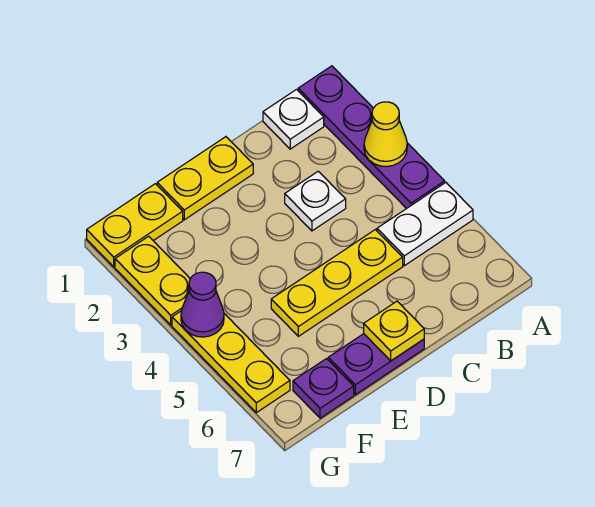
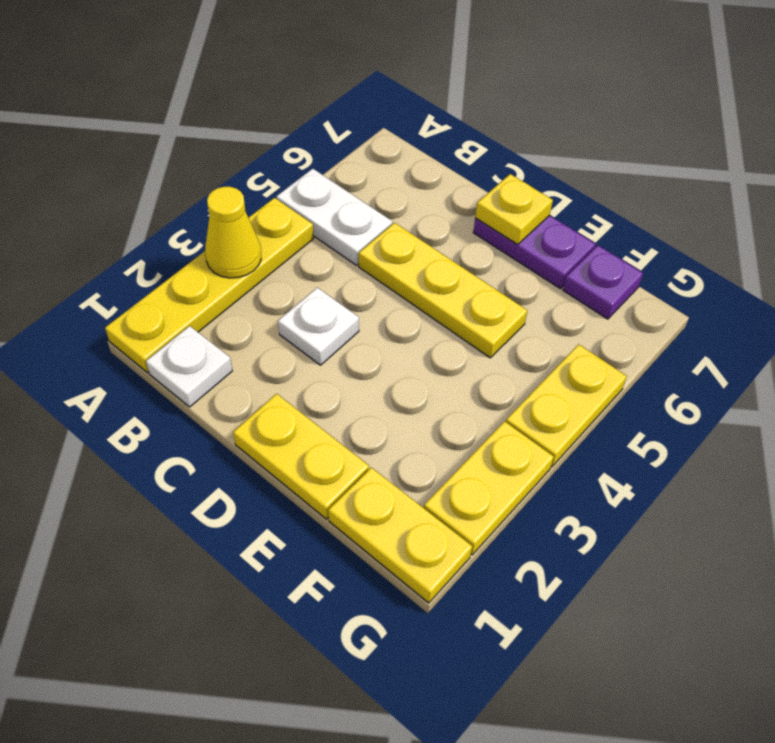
purple plate A1:A4 level 1 -> yellow plate A1:A4 level 1
yellow plate G4:G6 level 1 -> yellow plate G4:G5 level 1
purple cone G4 level 2 -> none

